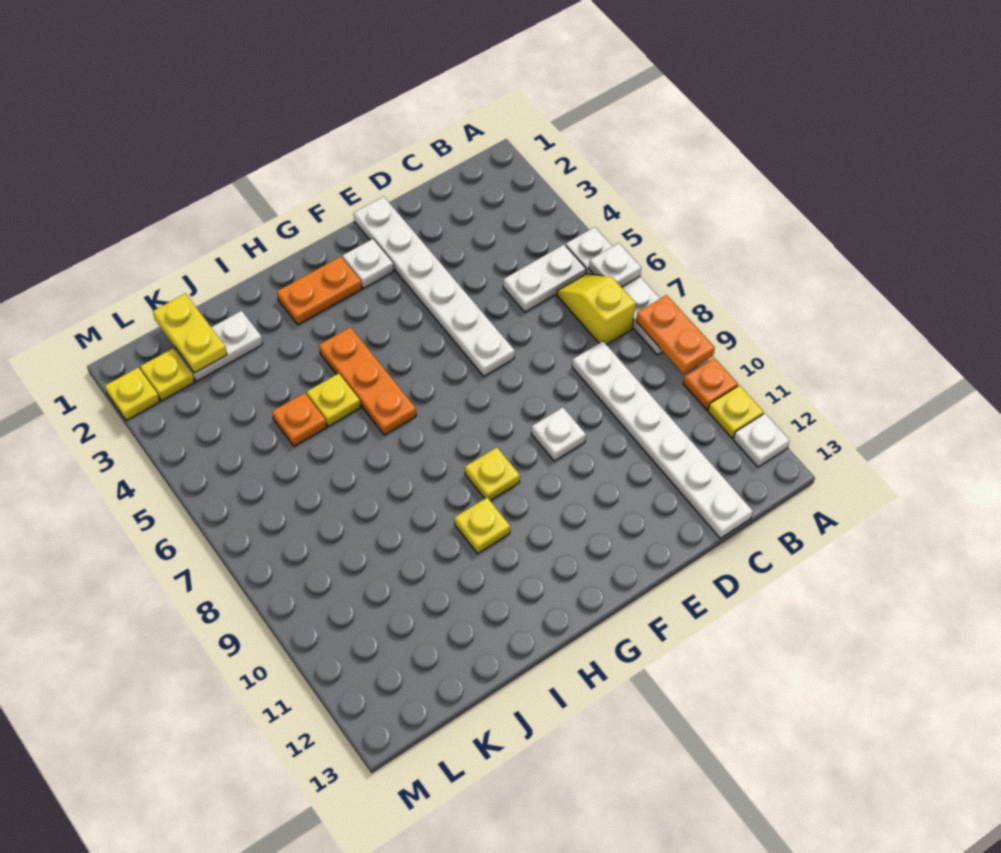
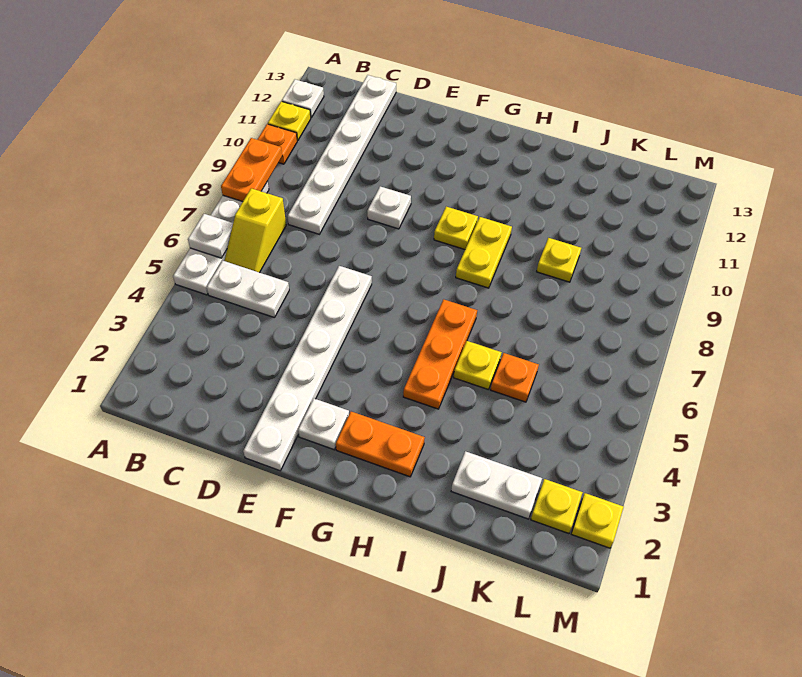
yellow plate H10 level 1 -> yellow plate J9 level 1
yellow plate K1:K2 level 2 -> yellow plate H8:H9 level 1

